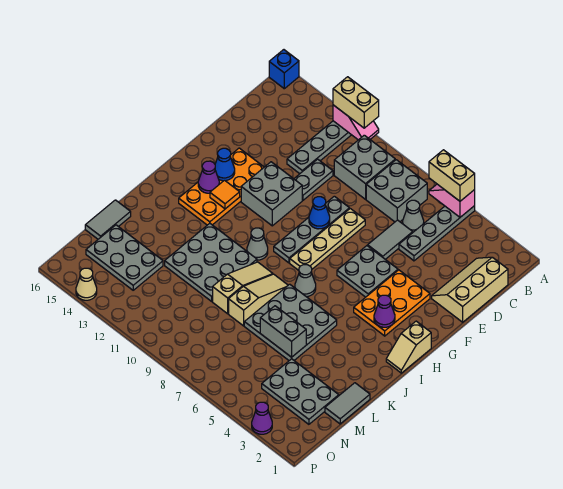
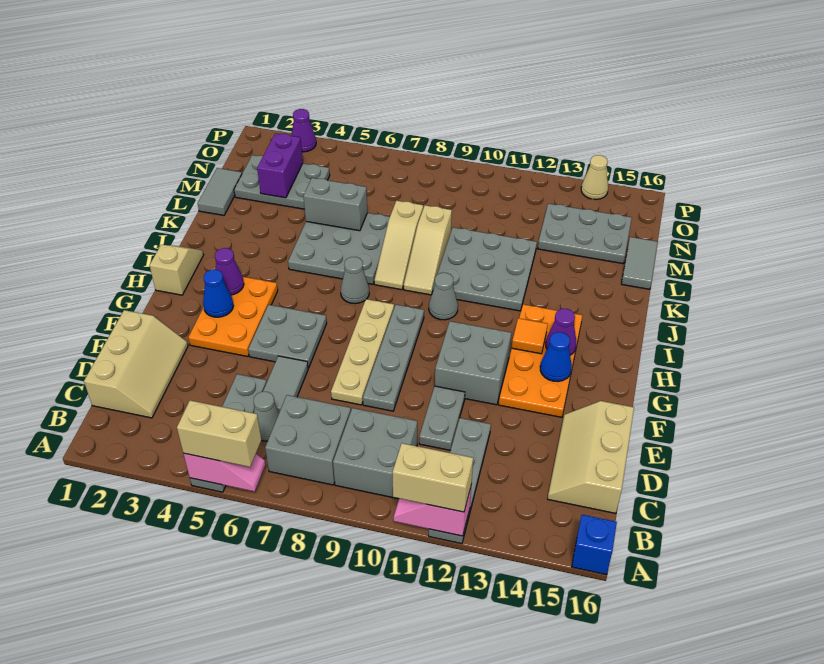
none -> tan slope C15:E16 level 1 top 16
blue cone F9 level 2 -> blue cone G3 level 2
none -> purple brick M3:N3 level 2

